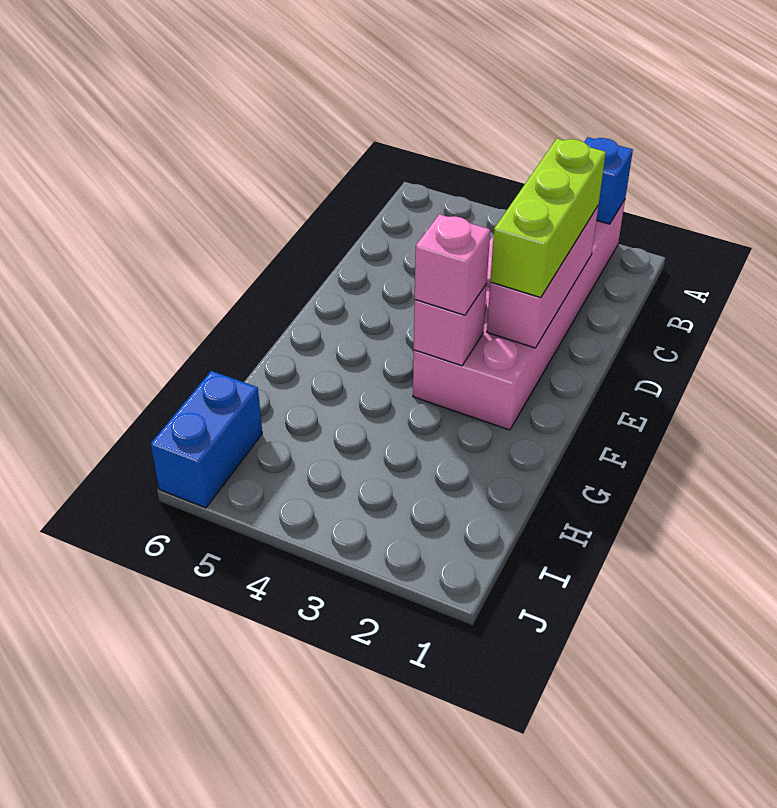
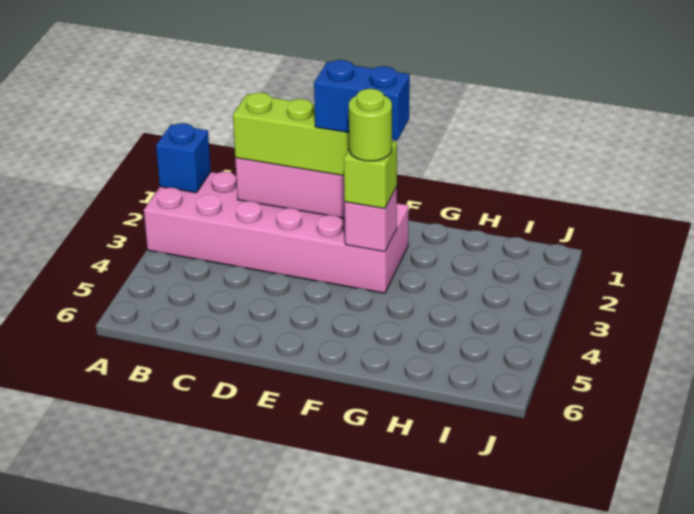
pink brick F3 level 3 -> lime brick F3 level 3
none -> lime round brick F3 level 4
blue brick I6:J6 level 1 -> blue brick E2:F2 level 4

